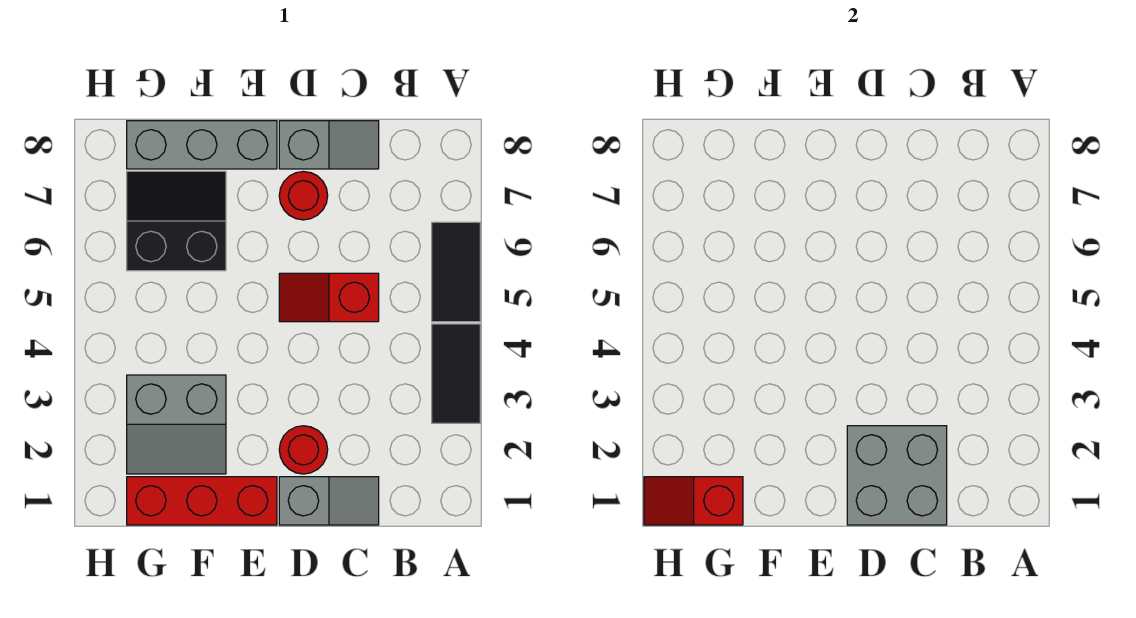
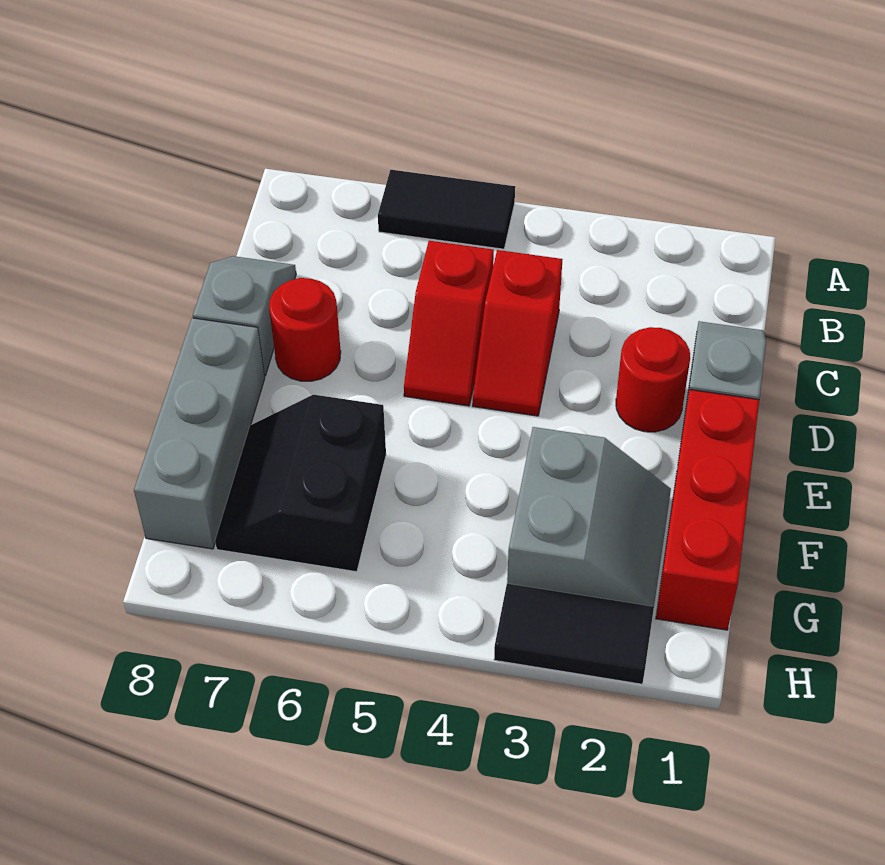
black tile A3:A4 level 1 -> black tile H2:H3 level 1
grey brick C1:D2 level 2 -> none
red slope G1:H1 level 2 top G -> red slope C4:D4 level 1 top C

